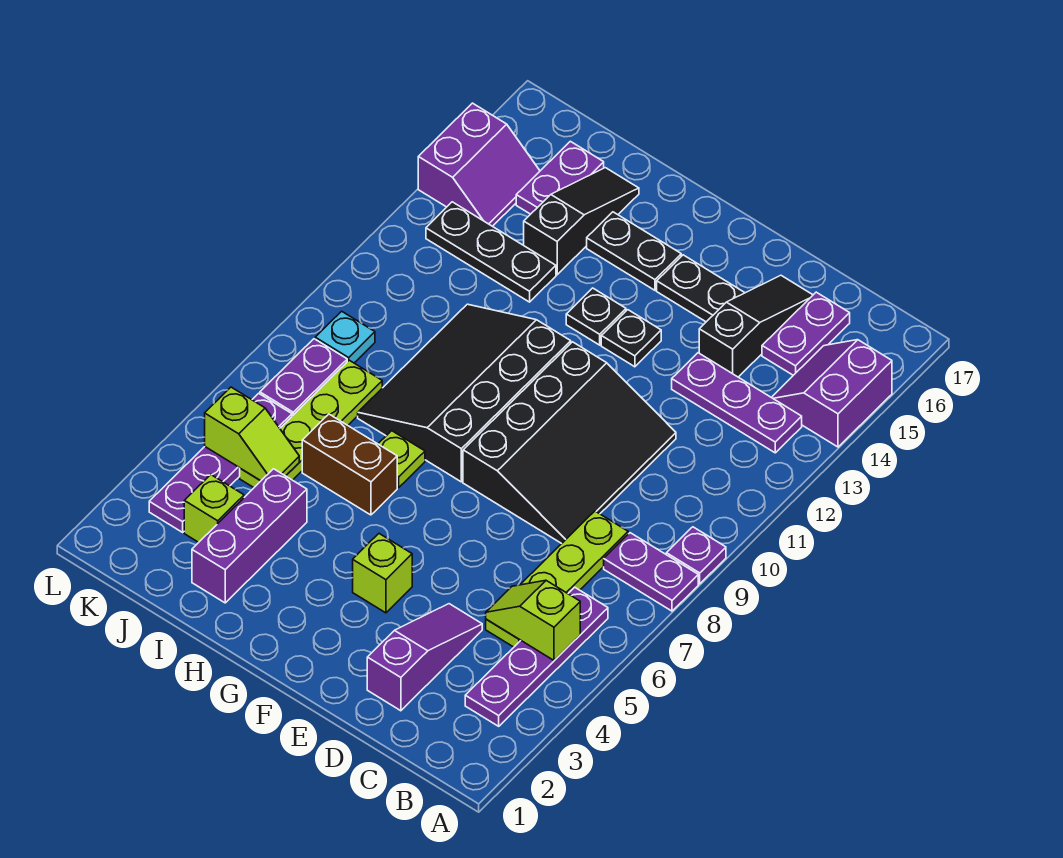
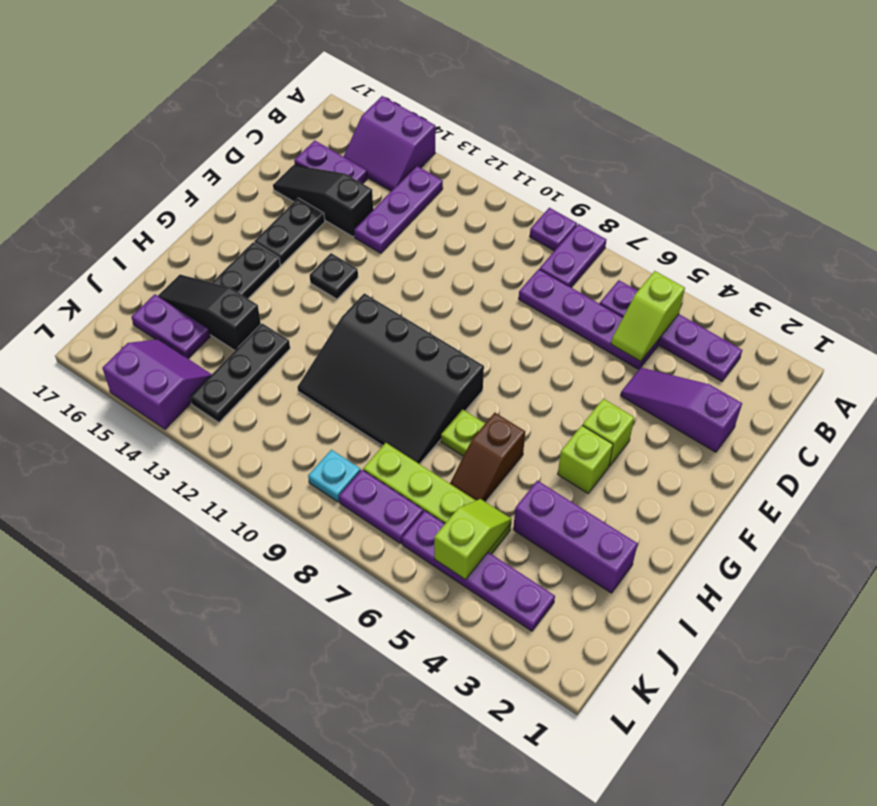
lime plate C5:C8 level 1 -> purple plate C5:C8 level 1
black slope D8:F11 level 1 top F -> none
black plate G13 level 1 -> none
brown brick H6:I6 level 1 -> brown slope H6:I6 level 1 top H
lime brick J3 level 1 -> lime brick G4 level 1

